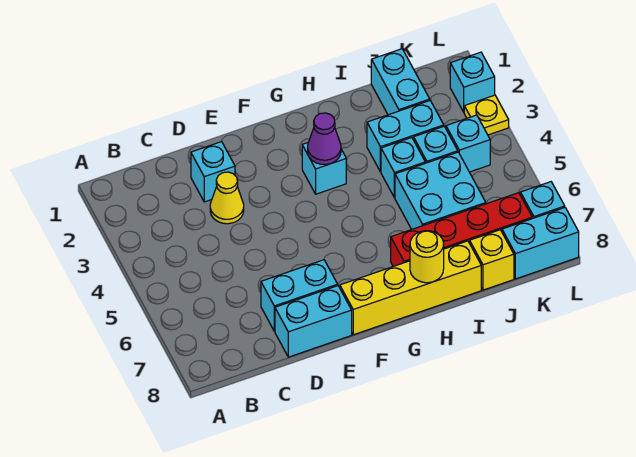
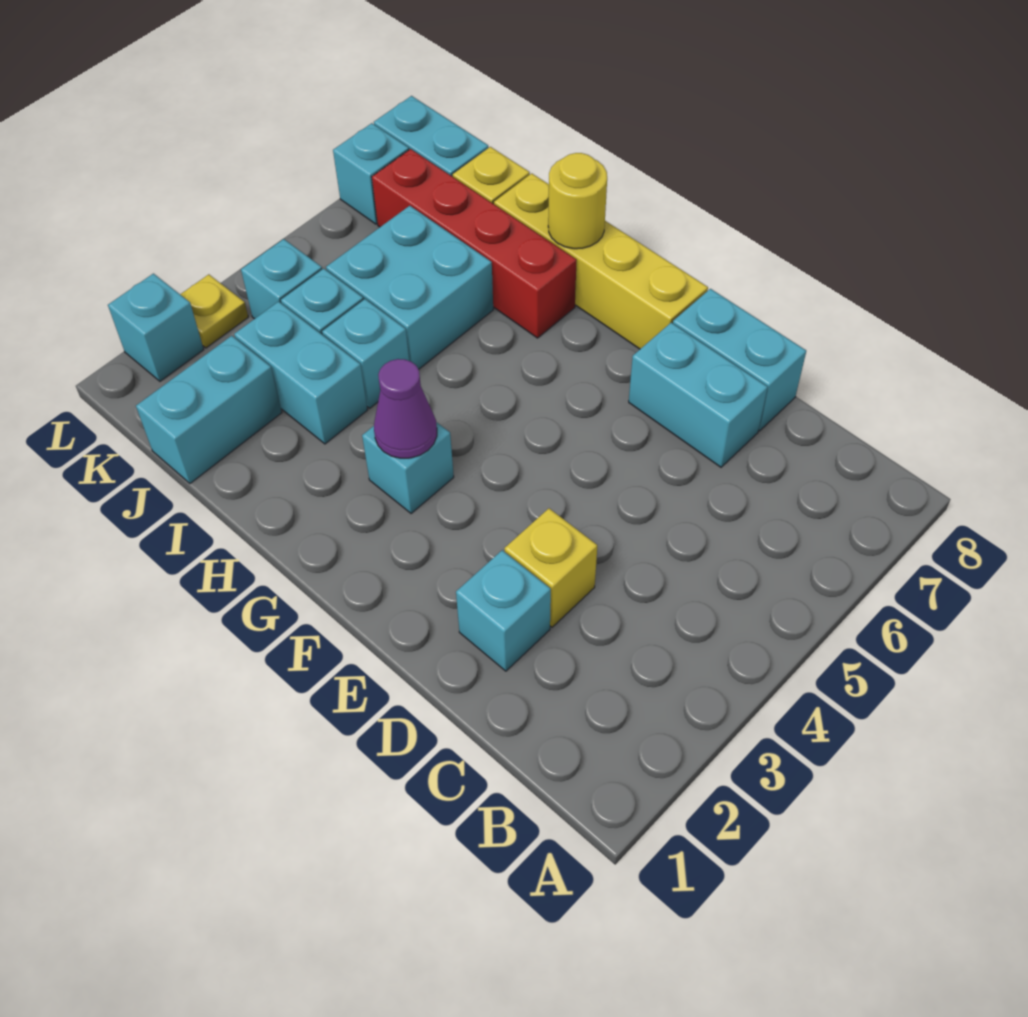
yellow cone D3 level 1 -> yellow brick D3 level 1

